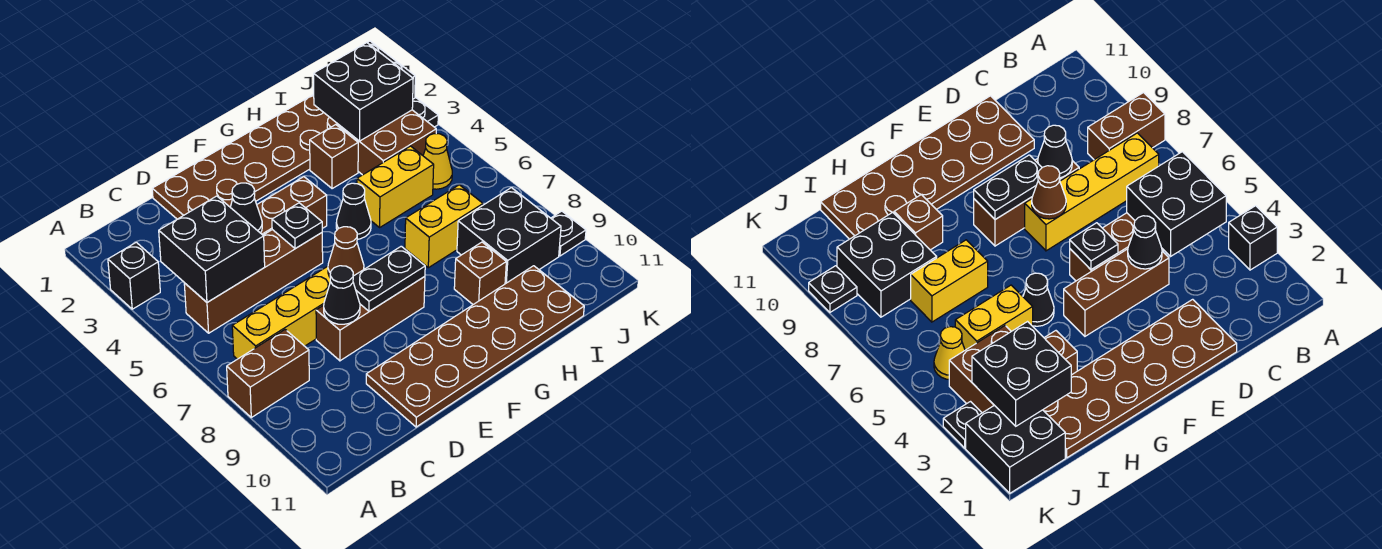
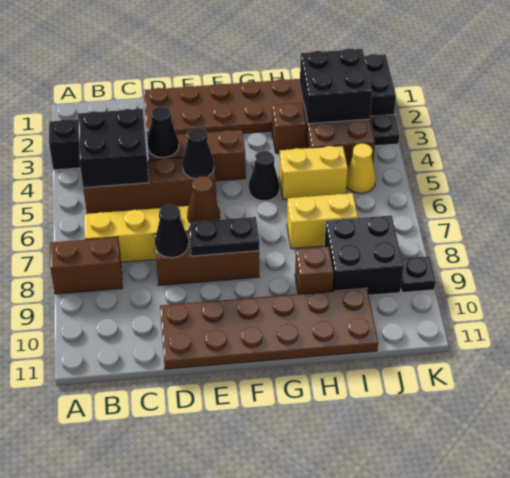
black plate E5 level 2 -> black cone E5 level 2

